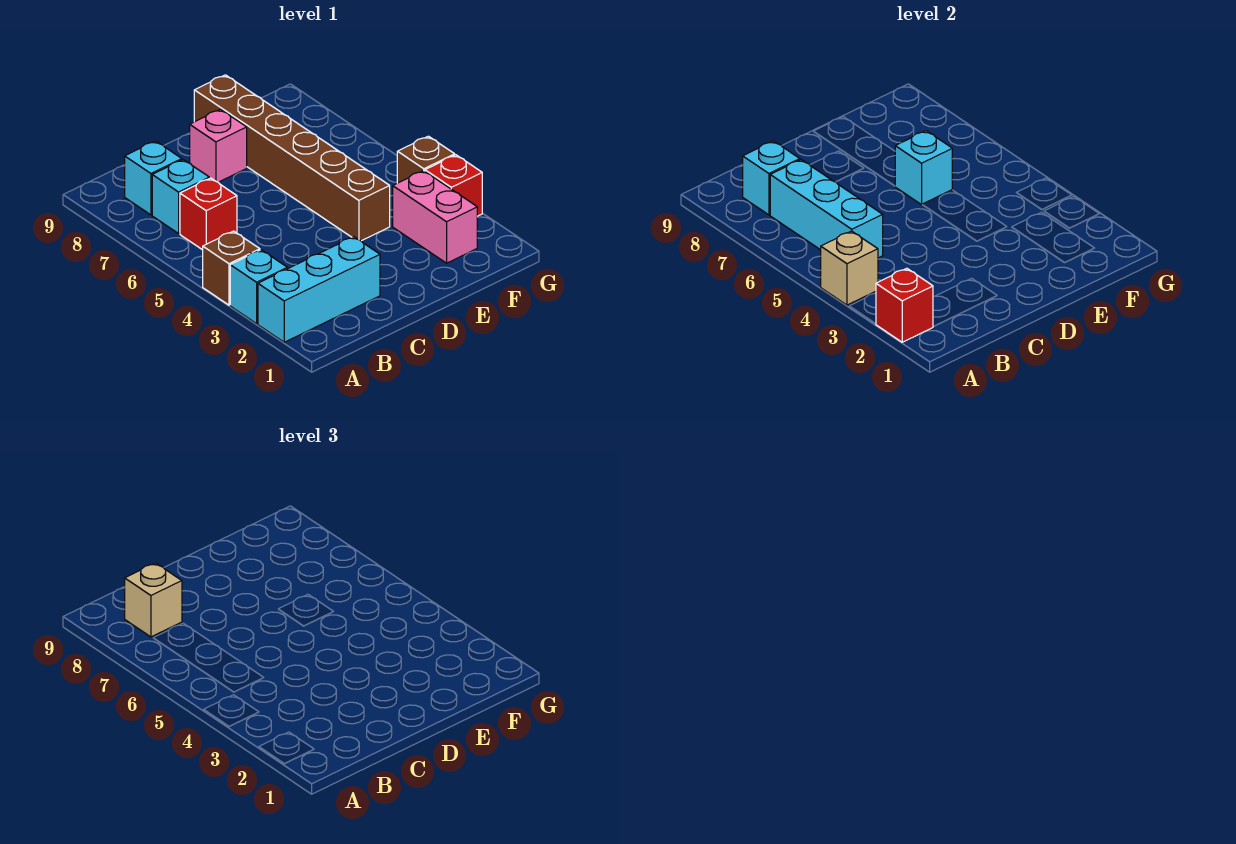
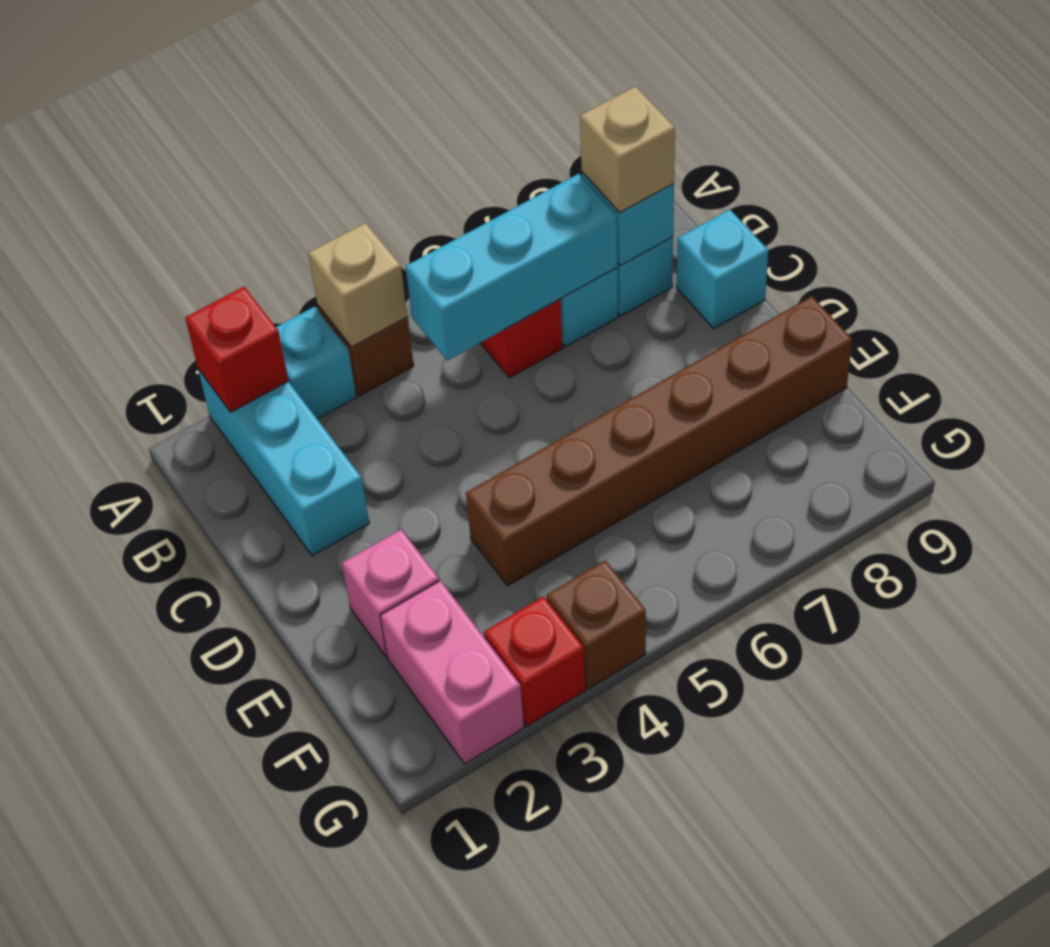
pink brick D8 level 1 -> pink brick E2 level 1
cyan brick E6 level 2 -> cyan brick C9 level 1
pink brick F2:F3 level 1 -> pink brick F2:G2 level 1

